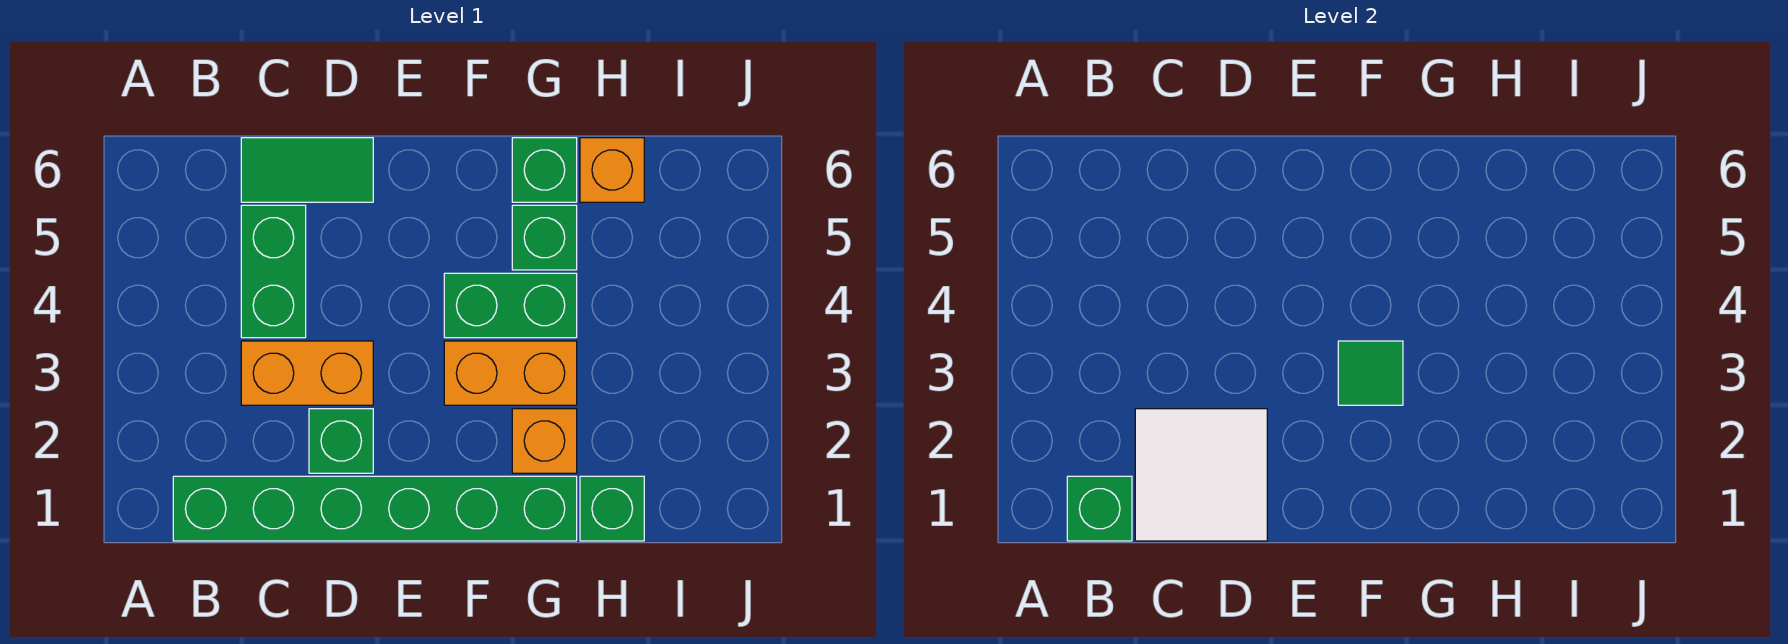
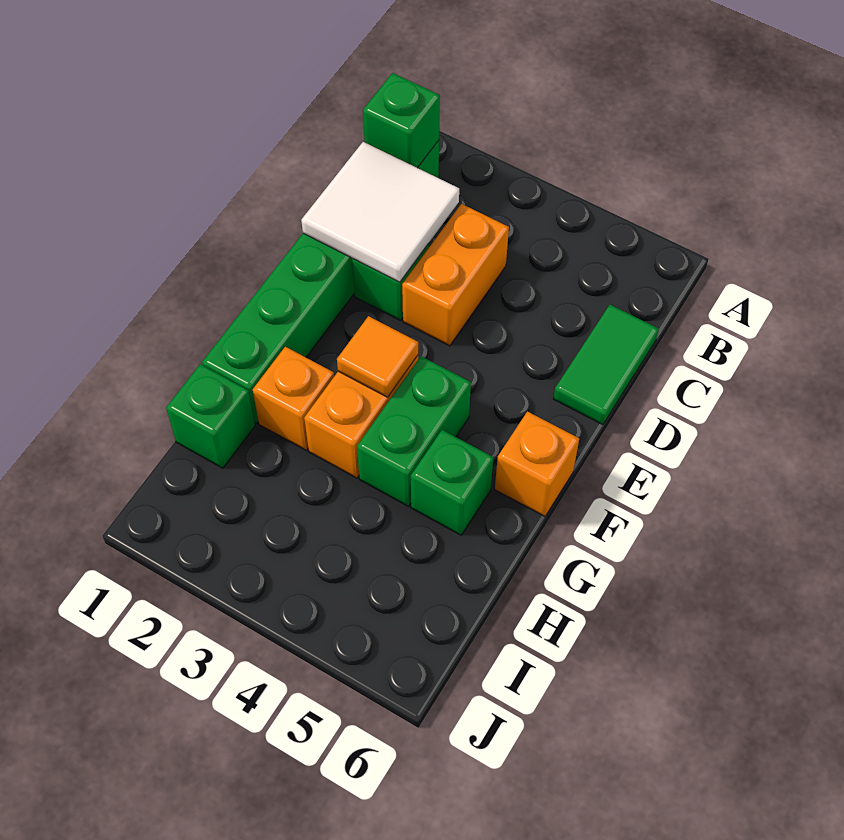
green brick C4:C5 level 1 -> none
green tile F3 level 2 -> orange tile F3 level 2
green brick G6 level 1 -> none
orange brick H6 level 1 -> orange brick F6 level 1

